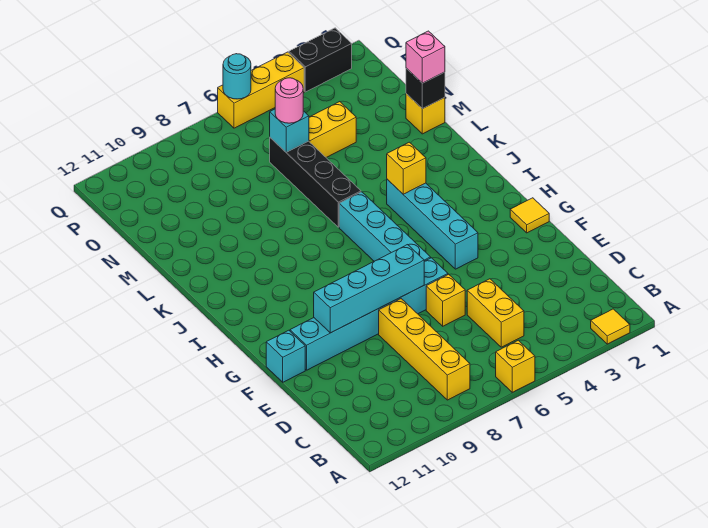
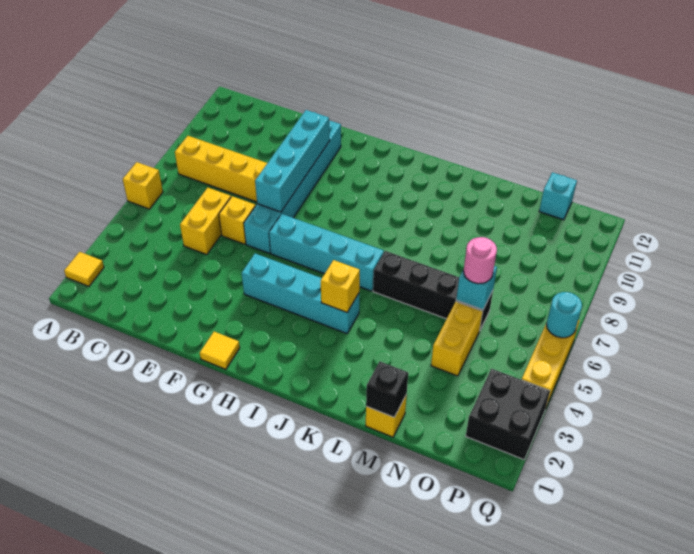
yellow brick C5:D5 level 1 -> yellow brick D5:D6 level 1
cyan brick F12 level 1 -> cyan brick O12 level 1
pink brick M1 level 3 -> none
black brick Q2:Q3 level 1 -> black brick P2:Q3 level 1

